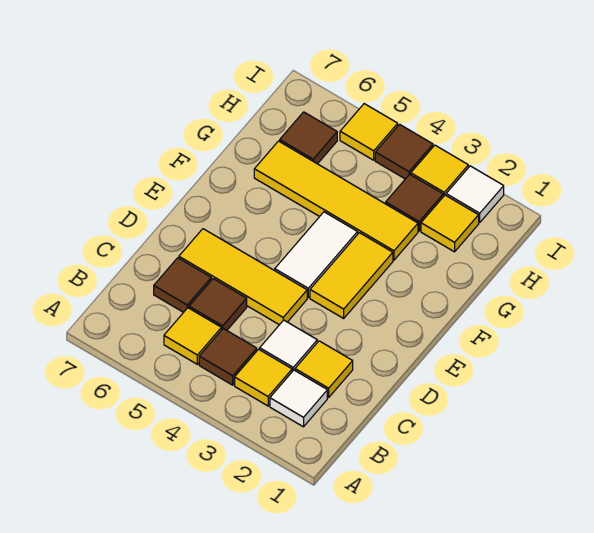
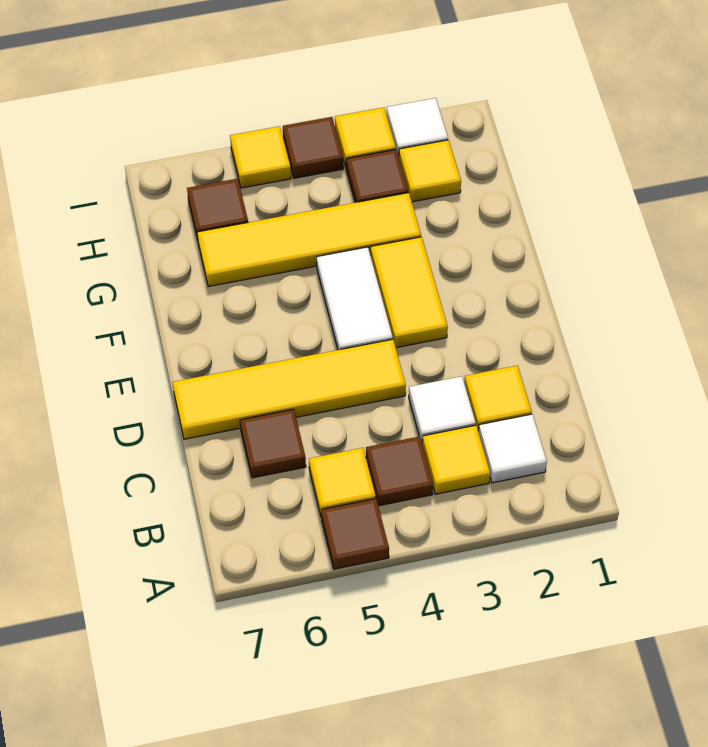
brown tile C5 level 1 -> brown tile A5 level 1
yellow tile D4:D6 level 1 -> yellow tile D4:D7 level 1

